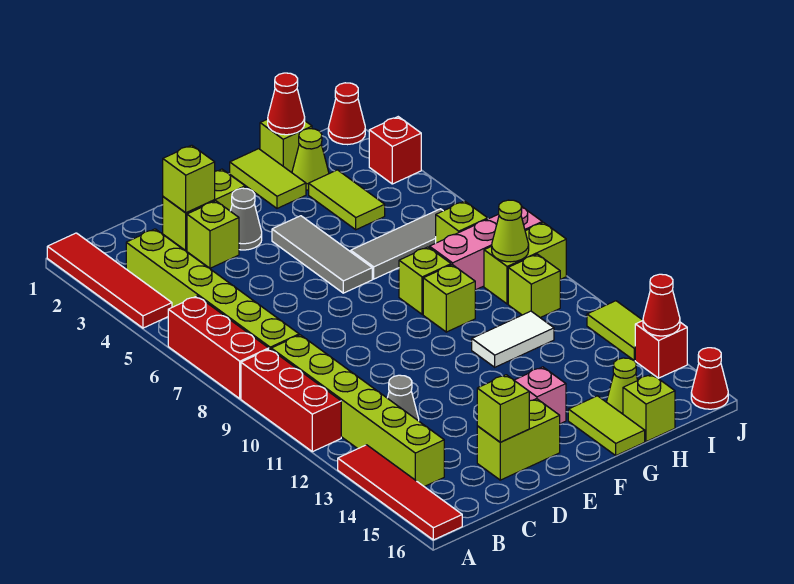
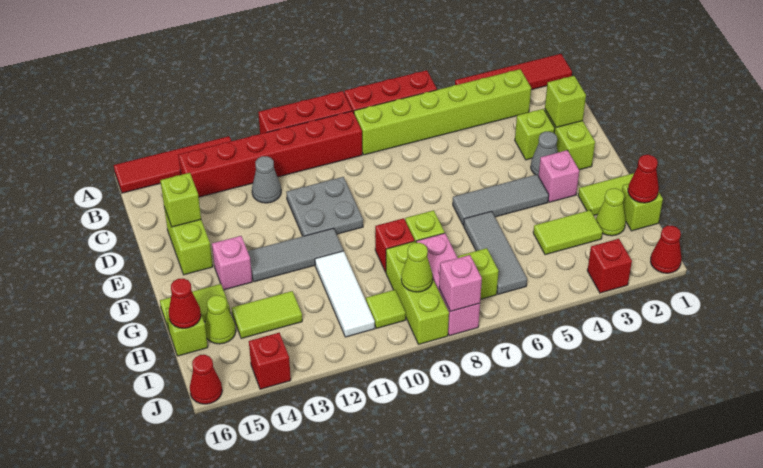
lime brick B9:B14 level 1 -> red brick B9:B14 level 1
none -> grey plate D10:E11 level 1
none -> pink brick F3 level 1
none -> grey tile F11:F13 level 1
lime brick G9 level 1 -> red brick G9 level 1
white tile G11:H11 level 1 -> white tile G11:I11 level 1
lime brick I9:J9 level 1 -> lime brick H9:J9 level 1
lime brick I10 level 1 -> lime tile I10 level 1
none -> pink brick J8 level 2
lime tile J12:J13 level 1 -> lime tile H13:H14 level 1
red cone J14 level 2 -> red cone H16 level 2

